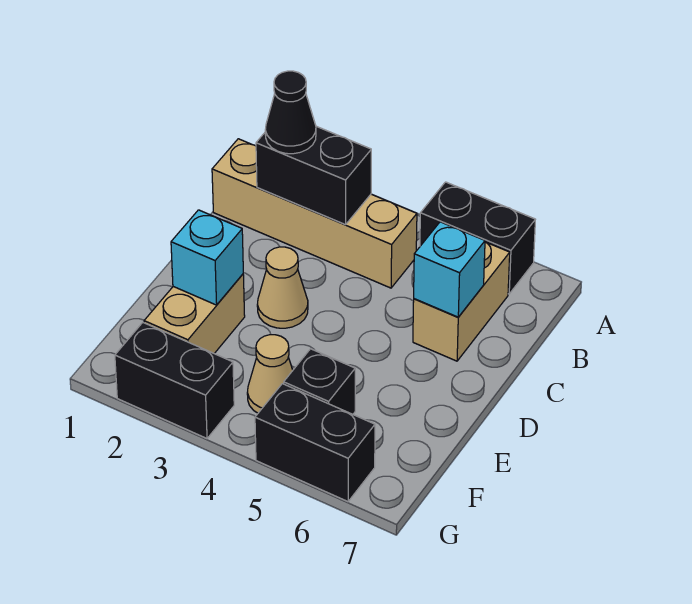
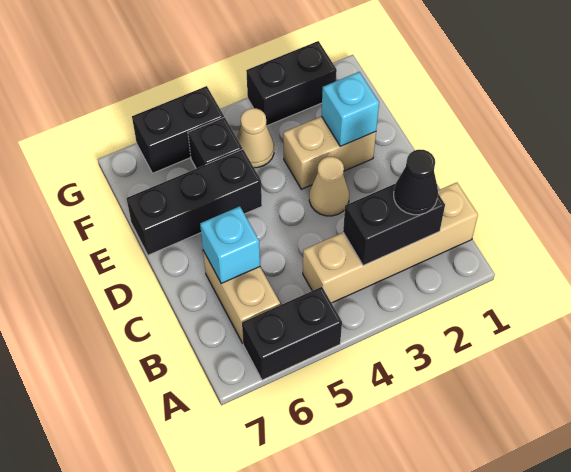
tan brick E2:F2 level 1 -> tan brick E2:E3 level 1
none -> black brick E5:E7 level 1

